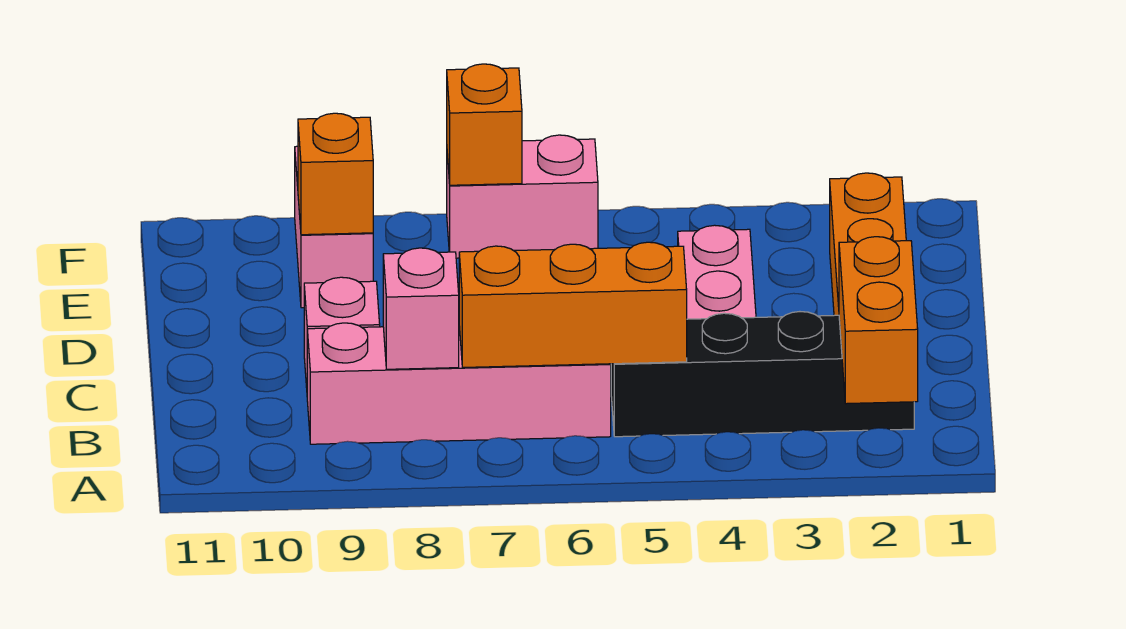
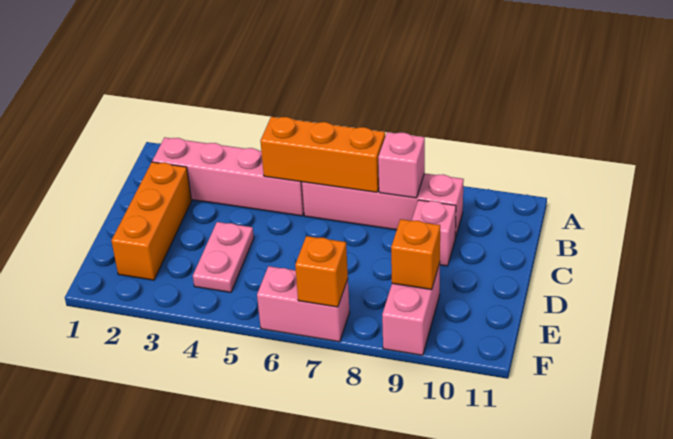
orange brick A2:B2 level 2 -> none
black brick B2:B5 level 1 -> pink brick B2:B5 level 1

